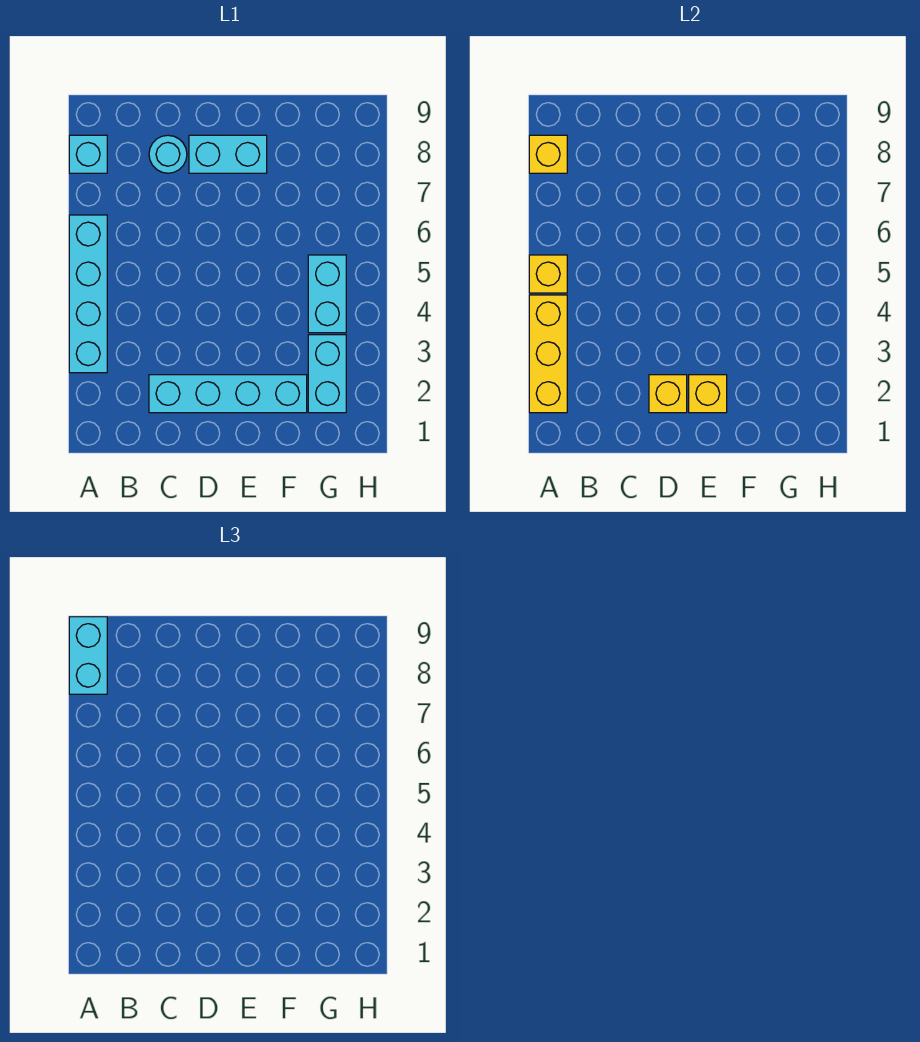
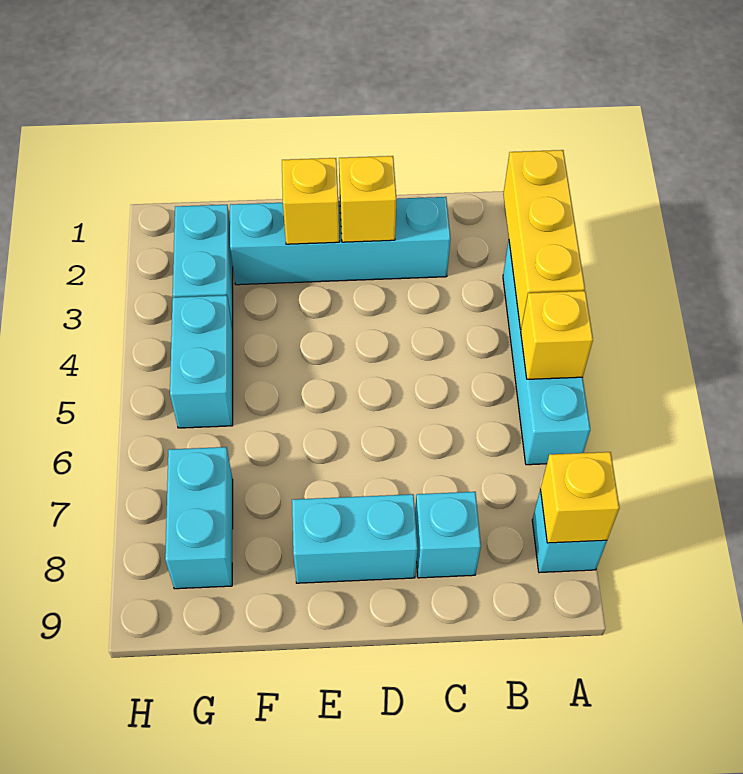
cyan brick A8:A9 level 3 -> cyan brick G7:G8 level 1
cyan round brick C8 level 1 -> cyan brick C8 level 1

